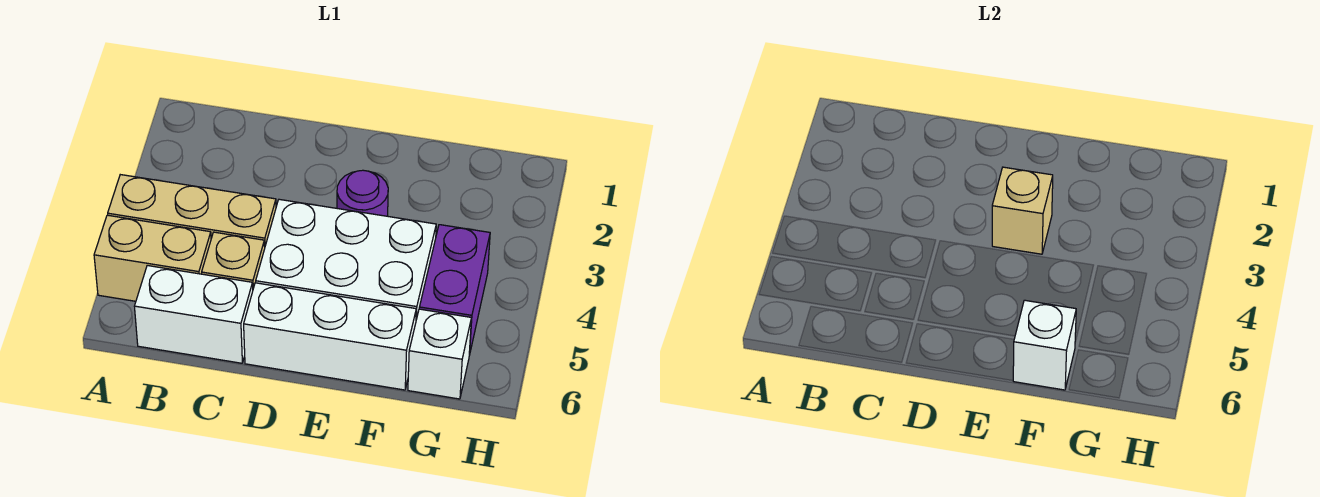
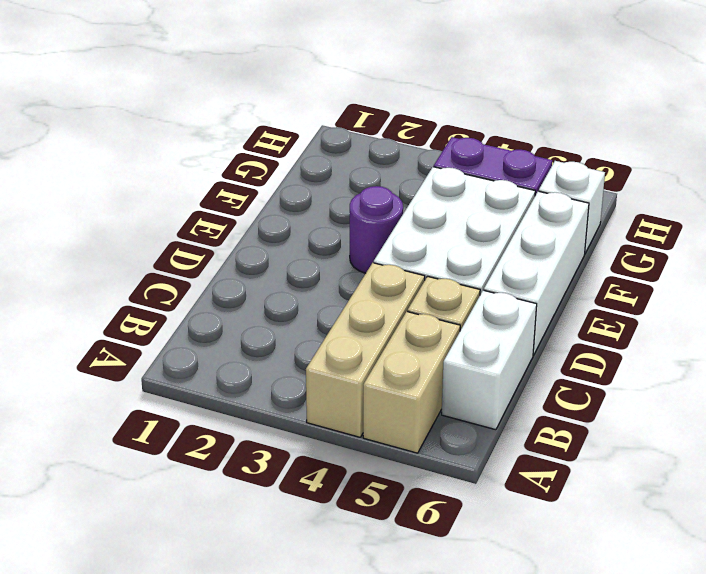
tan brick E3 level 2 -> none
white brick F6 level 2 -> none

